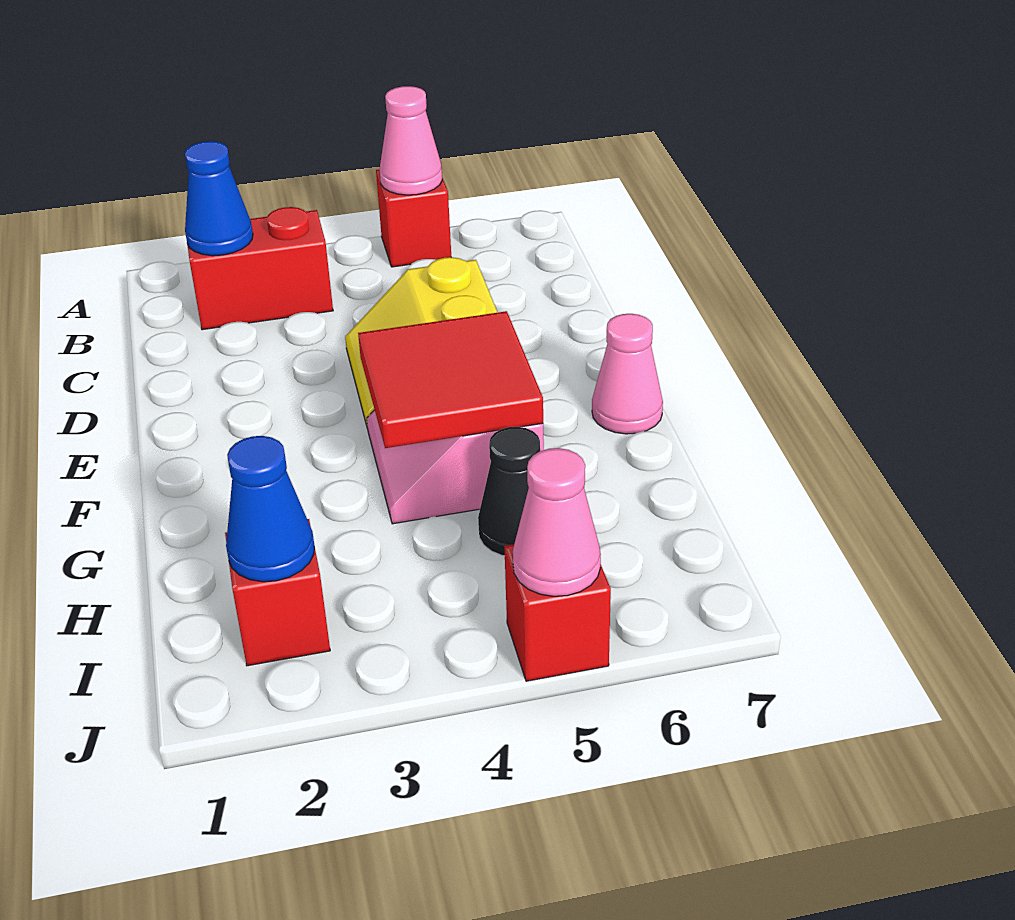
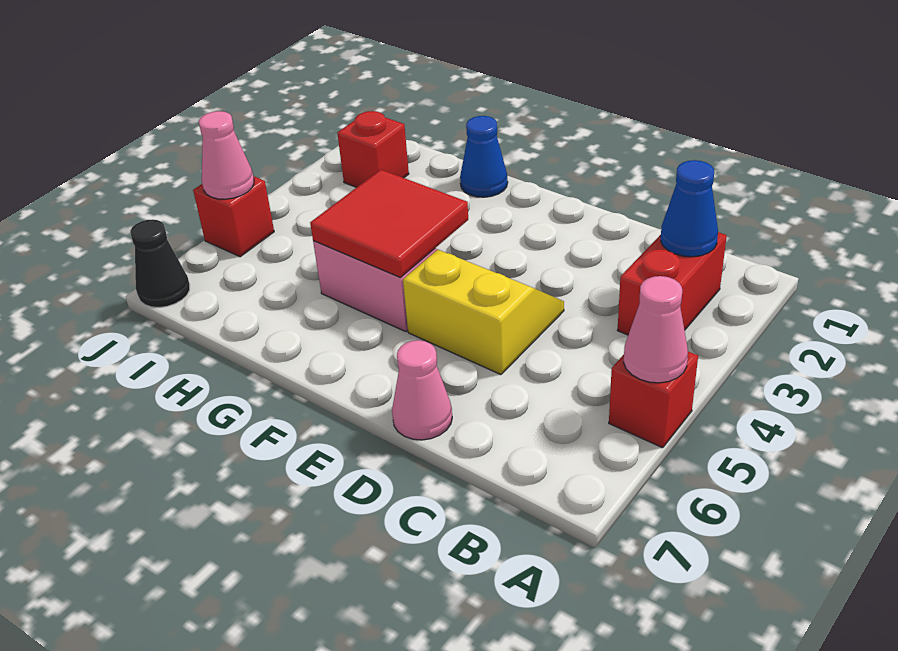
pink cone F7 level 1 -> pink cone D7 level 1
black cone H5 level 1 -> black cone J7 level 1
blue cone I2 level 2 -> blue cone G1 level 1

